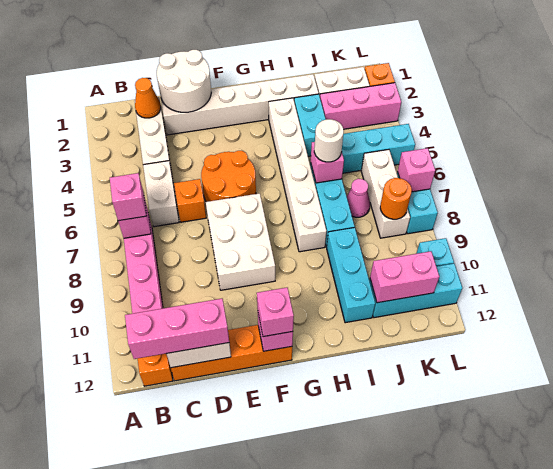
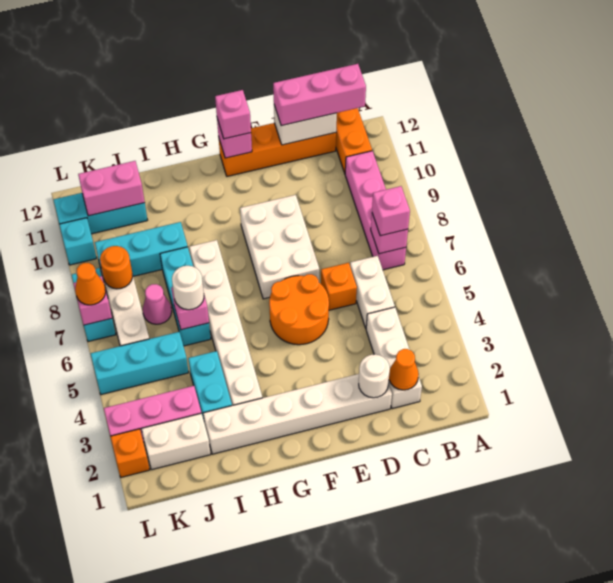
white round brick D1:E2 level 2 -> white round brick D2 level 2
cyan brick I9:I11 level 1 -> cyan brick I9:K9 level 1
none -> orange cone L7 level 3

